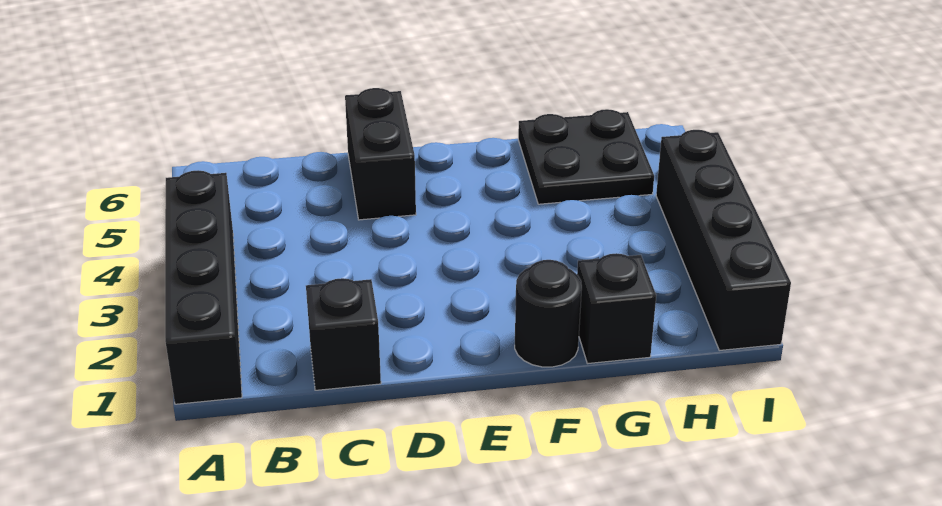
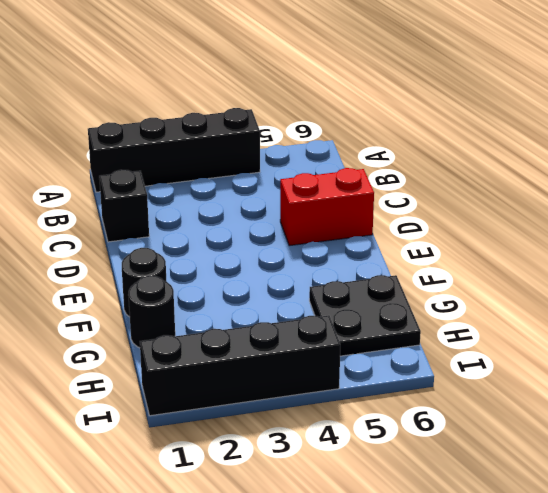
black brick D5:D6 level 1 -> red brick D5:D6 level 1
black brick G1 level 1 -> black round brick G1 level 1

